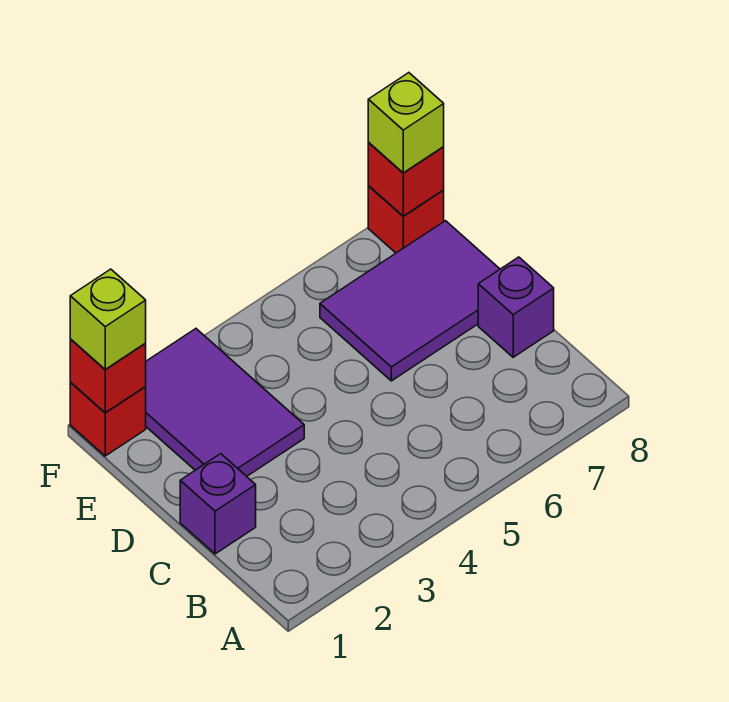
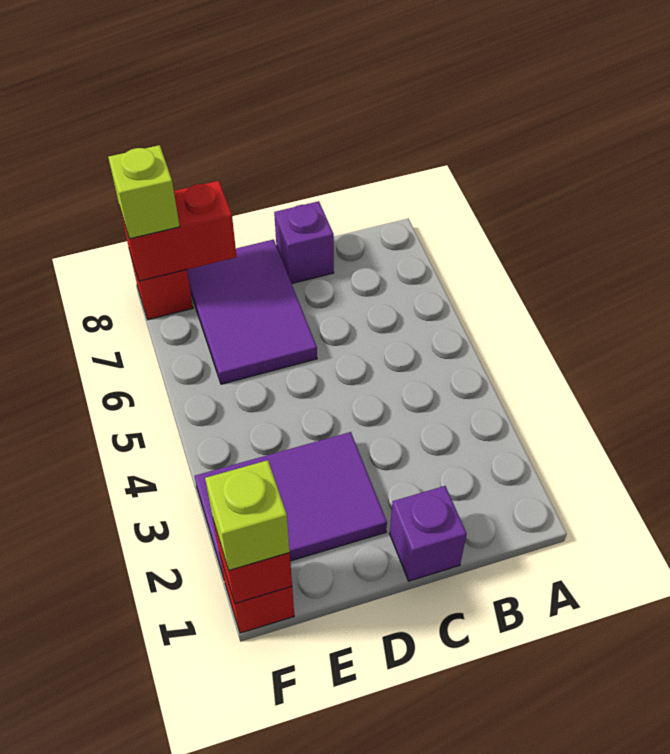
red brick F8 level 2 -> red brick E8:F8 level 2

